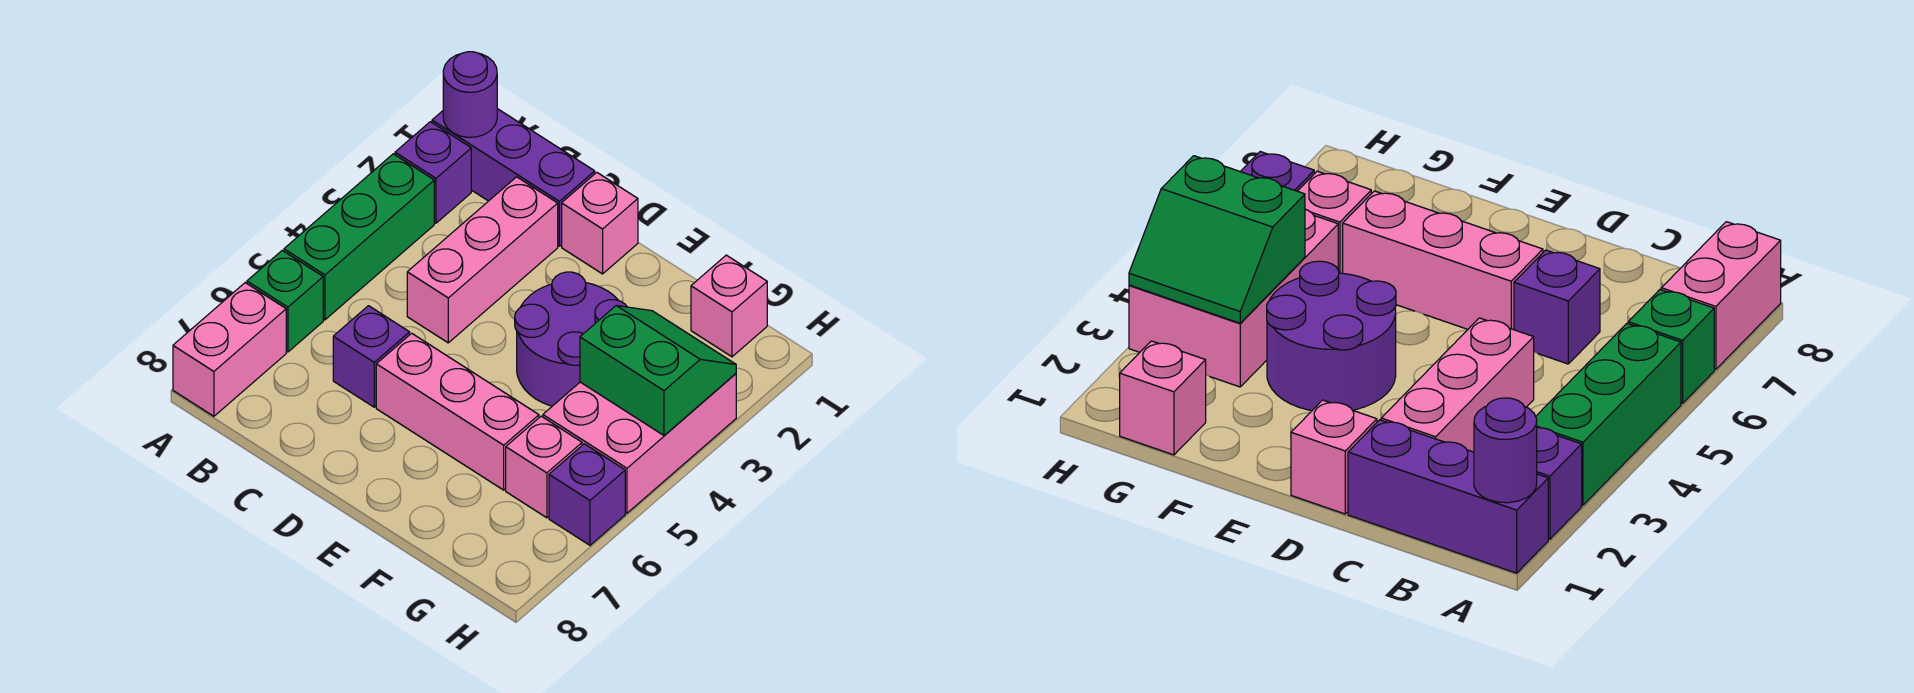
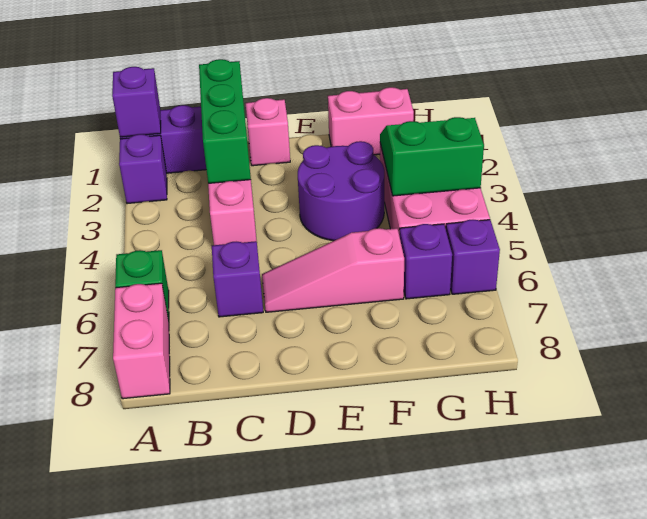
purple round brick A1 level 2 -> purple brick A1 level 2
green brick A3:A5 level 1 -> green brick C1:C3 level 2
pink brick D6:F6 level 1 -> pink slope D6:F6 level 1 top F
pink brick G1 level 1 -> pink brick F1:G1 level 1
pink brick G6 level 1 -> purple brick G6 level 1

